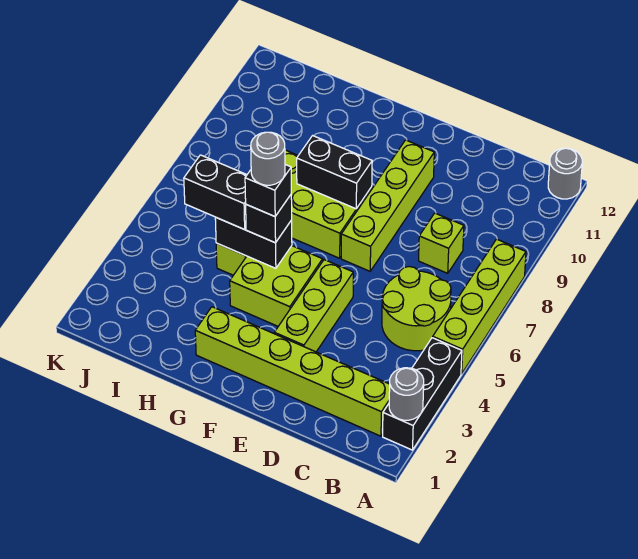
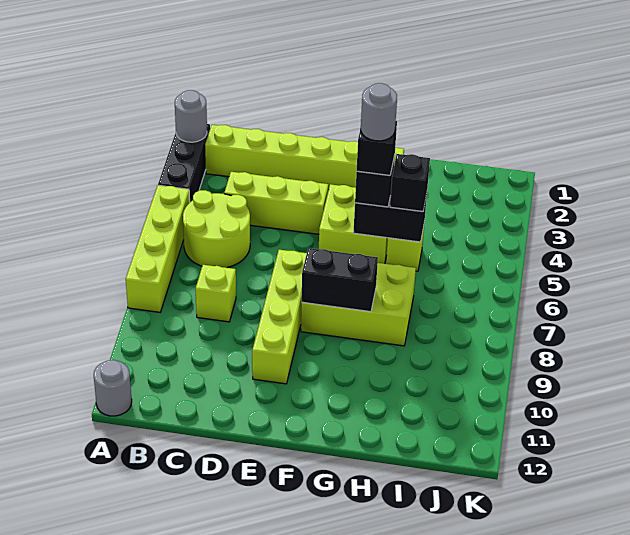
lime brick E3:E5 level 1 -> lime brick C4:E4 level 1
black brick H5:I5 level 3 -> black brick H5 level 3

